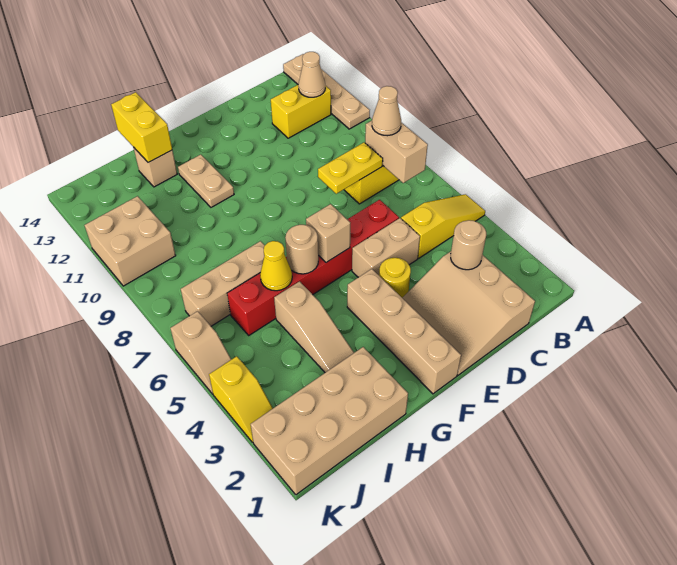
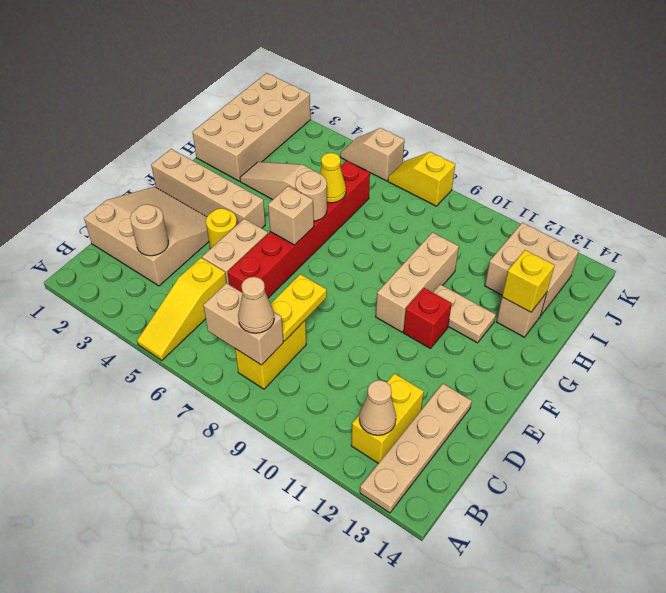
tan plate A11:A14 level 1 -> tan plate A13:D13 level 1
none -> red brick F11 level 1
tan brick H7:J7 level 1 -> tan brick F10:H10 level 1
yellow brick H13:H14 level 2 -> yellow brick H13 level 2
tan brick J10:K11 level 1 -> tan brick I12:J13 level 1
yellow slope K3:K4 level 1 top 4 -> yellow slope K7:K8 level 1 top 8

